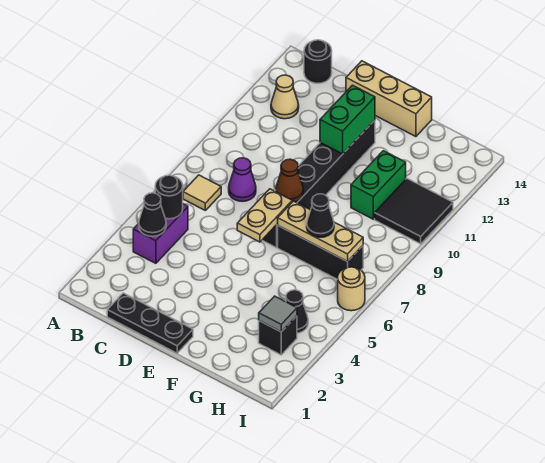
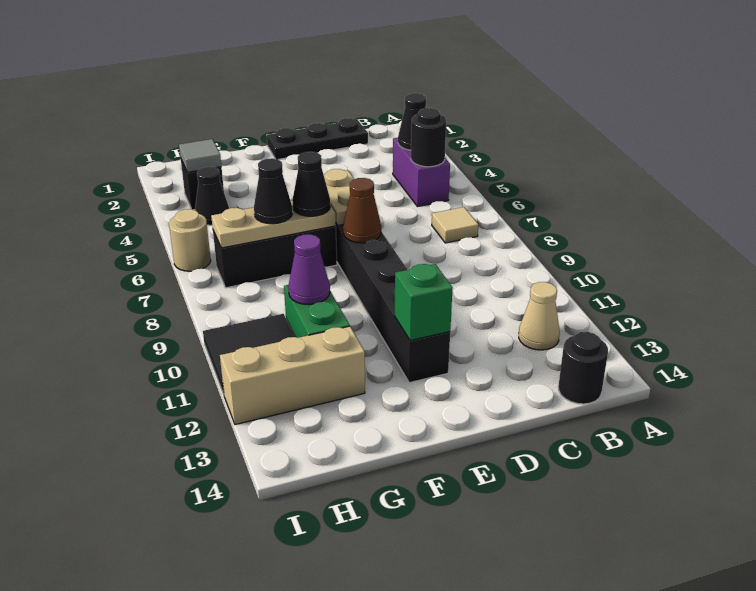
purple cone C8 level 1 -> purple cone G10 level 2
tan brick D14:F14 level 1 -> tan brick G12:I12 level 1
green brick E11:E12 level 2 -> green brick E12 level 2
none -> black cone F7 level 3

